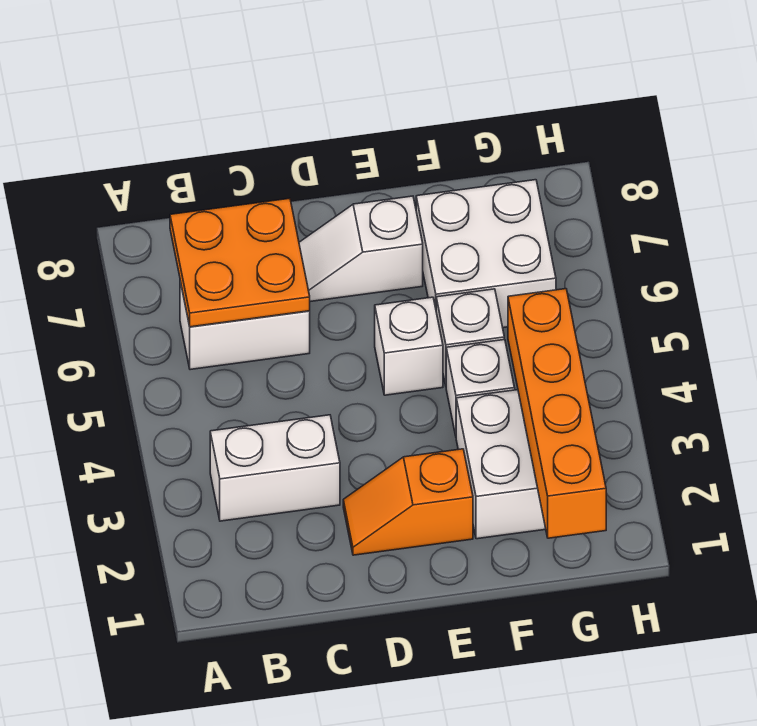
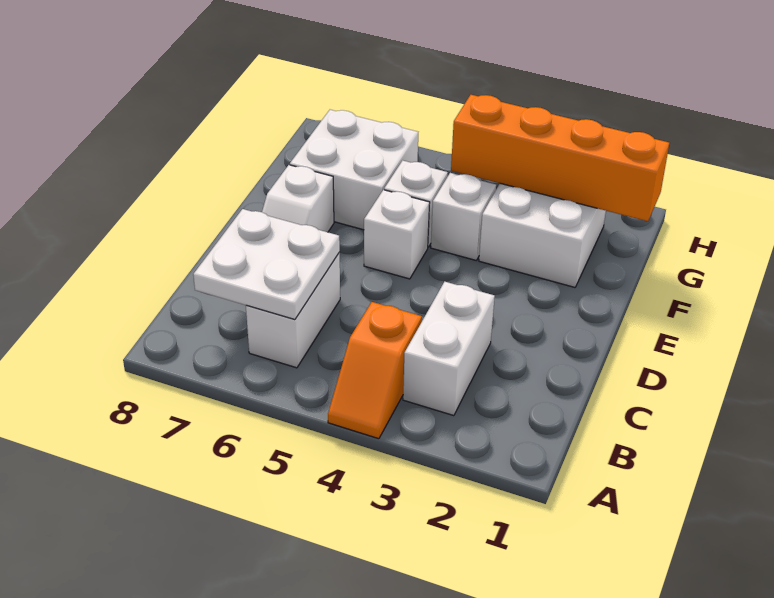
orange plate B6:C7 level 2 -> white plate B6:C7 level 2
orange slope D2:E2 level 1 top E -> orange slope A4:B4 level 1 top B

